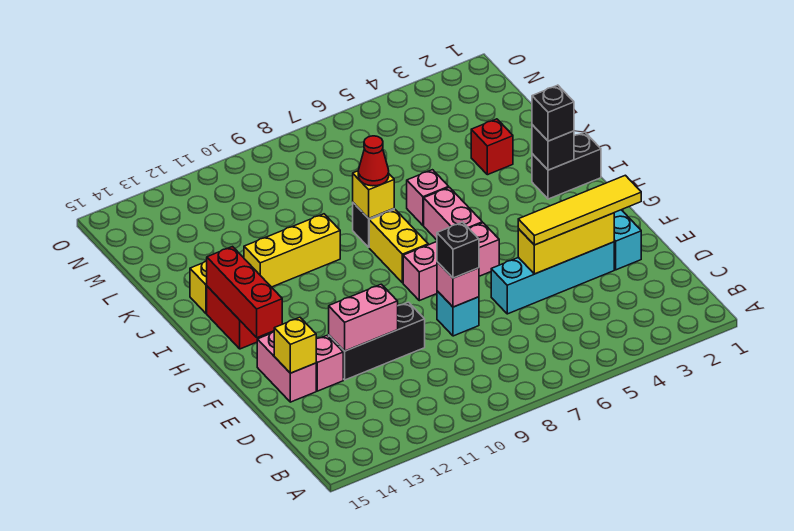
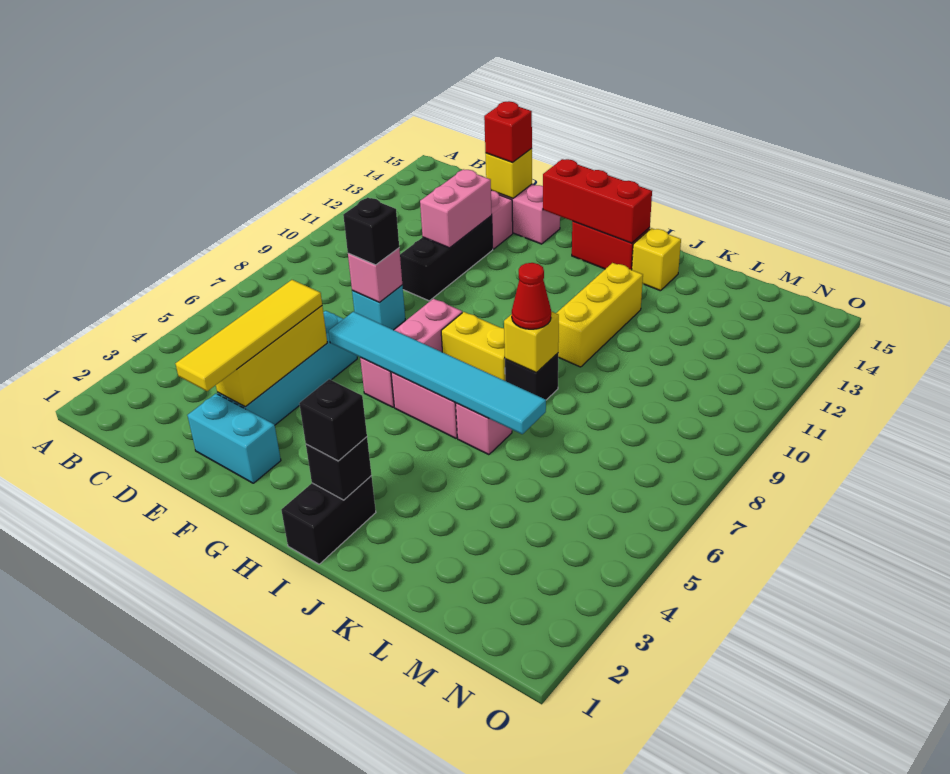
none -> cyan tile F6:K6 level 2
red brick K3 level 1 -> red brick E14 level 3

